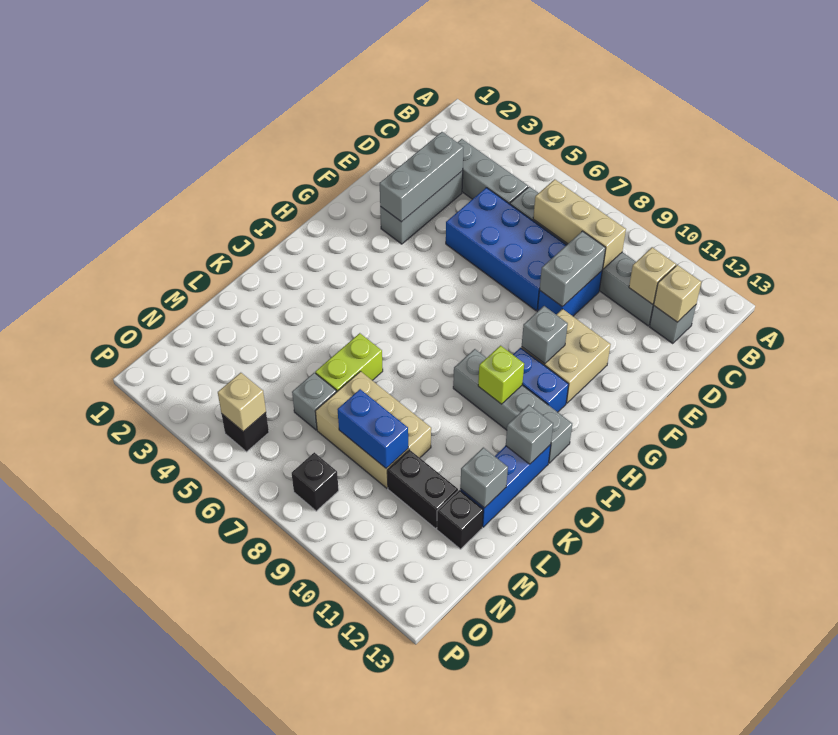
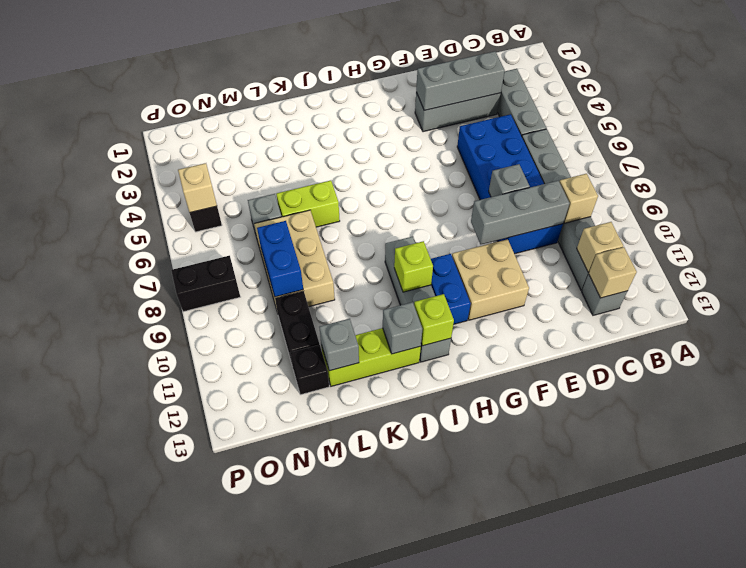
tan brick C7:C9 level 2 -> tan brick C9 level 2
grey brick D9:E9 level 2 -> grey brick D9:F9 level 2
grey brick G10 level 2 -> grey brick E8 level 2
none -> lime brick I12 level 2
blue brick J12:L12 level 1 -> lime brick J12:L12 level 1
black brick O8 level 1 -> black brick O8:P8 level 1

